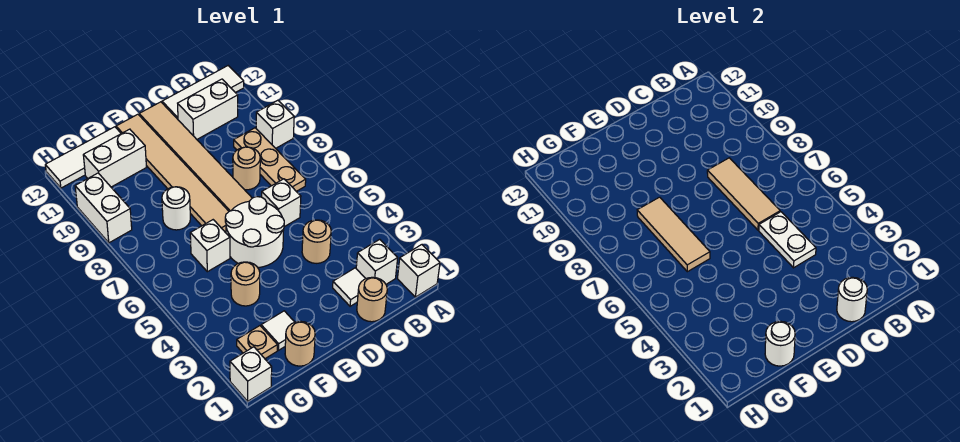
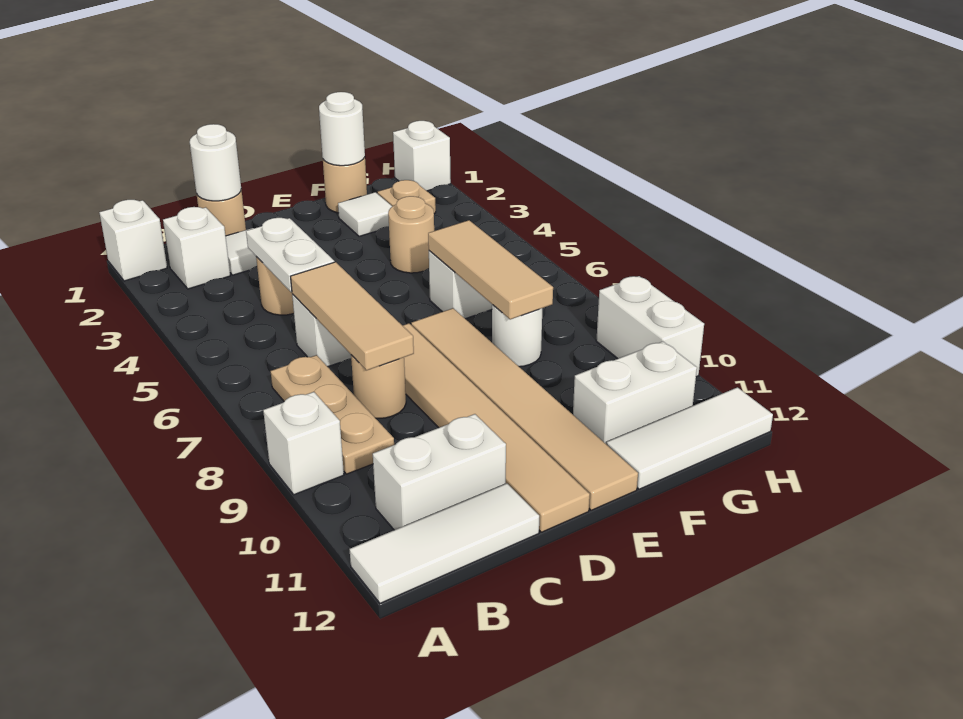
white round brick D5:E6 level 1 -> none

